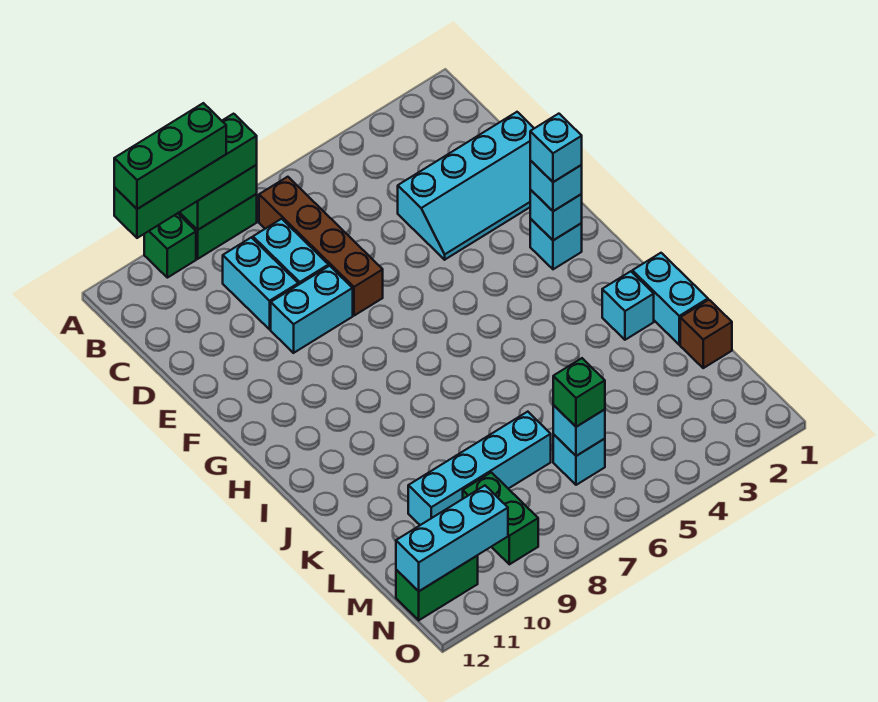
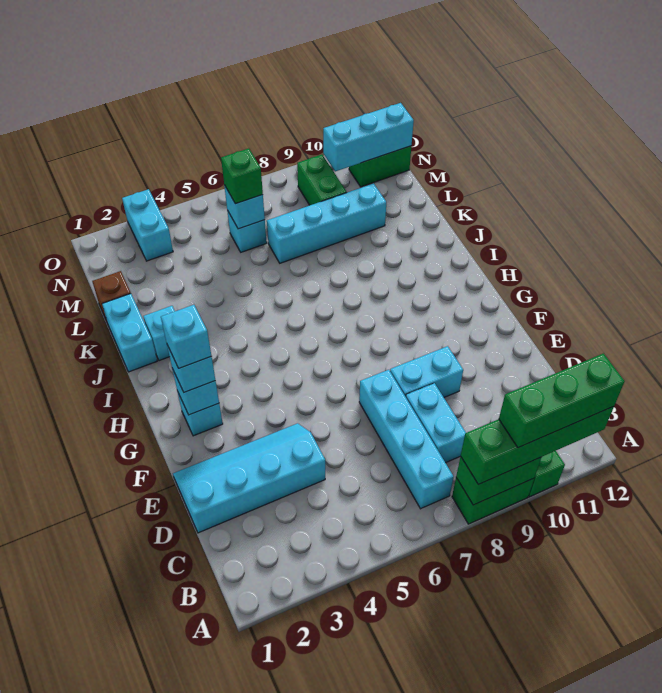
brown brick B7:E7 level 1 -> cyan brick B7:E7 level 1
cyan brick C9:D9 level 1 -> cyan brick N3:O3 level 1

